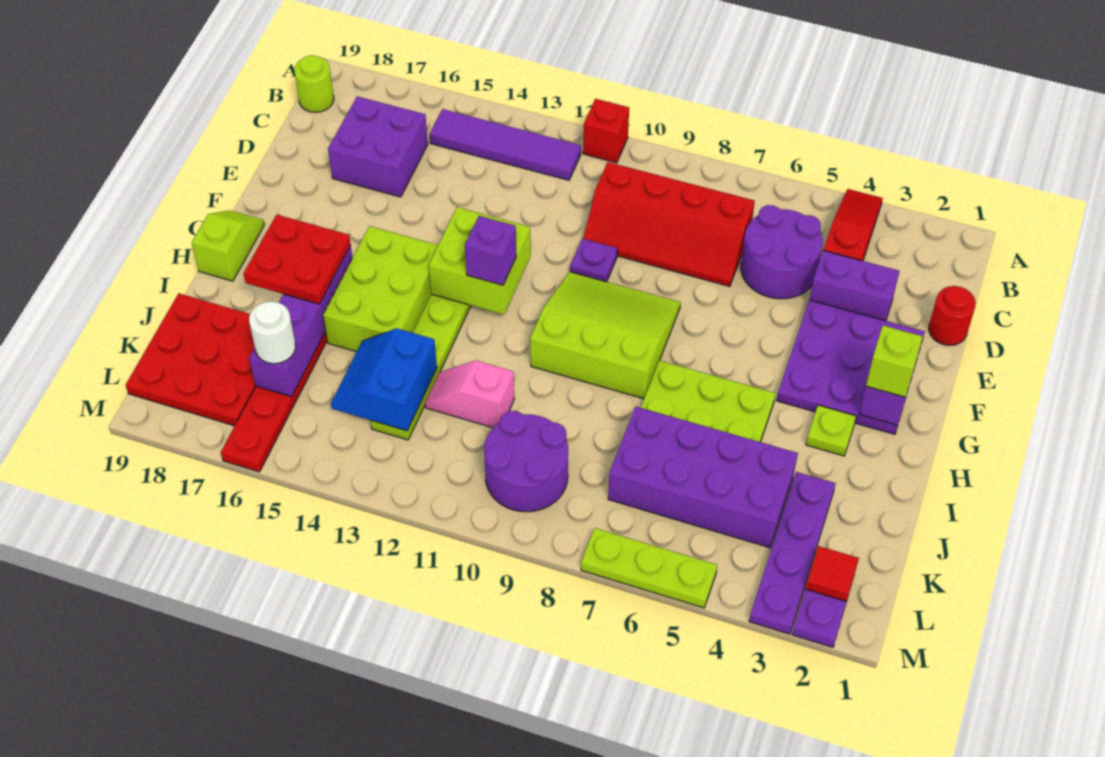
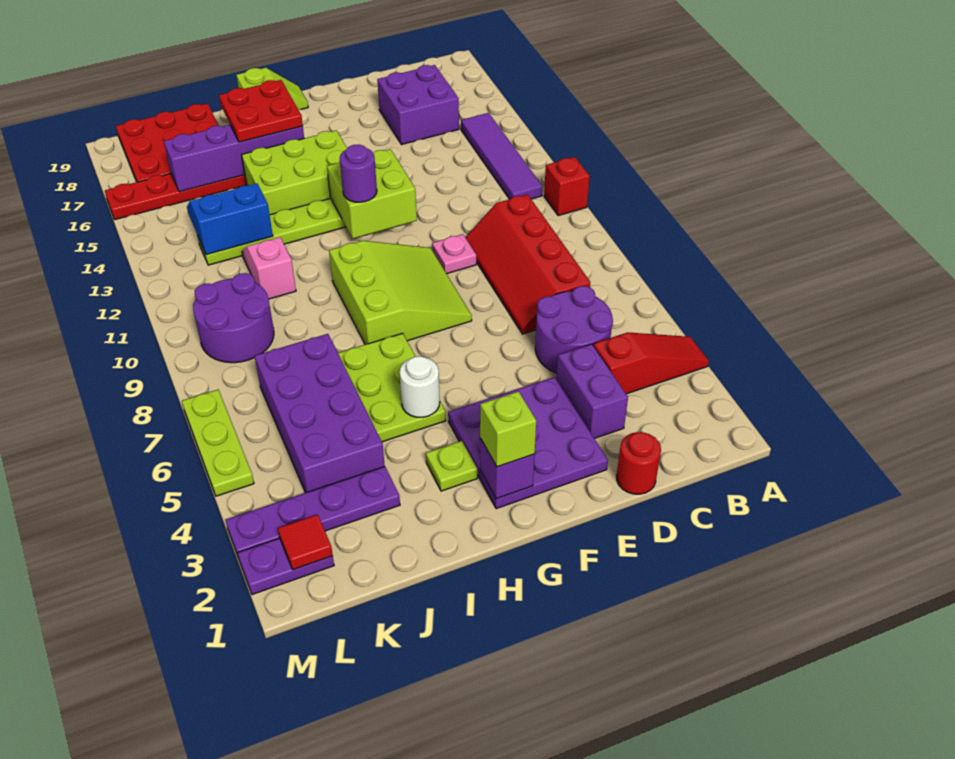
lime round brick B19 level 1 -> none
purple plate E10 level 1 -> pink plate E10 level 1
purple brick G12 level 3 -> purple round brick G12 level 3
white round brick K16 level 3 -> white round brick H5 level 2

